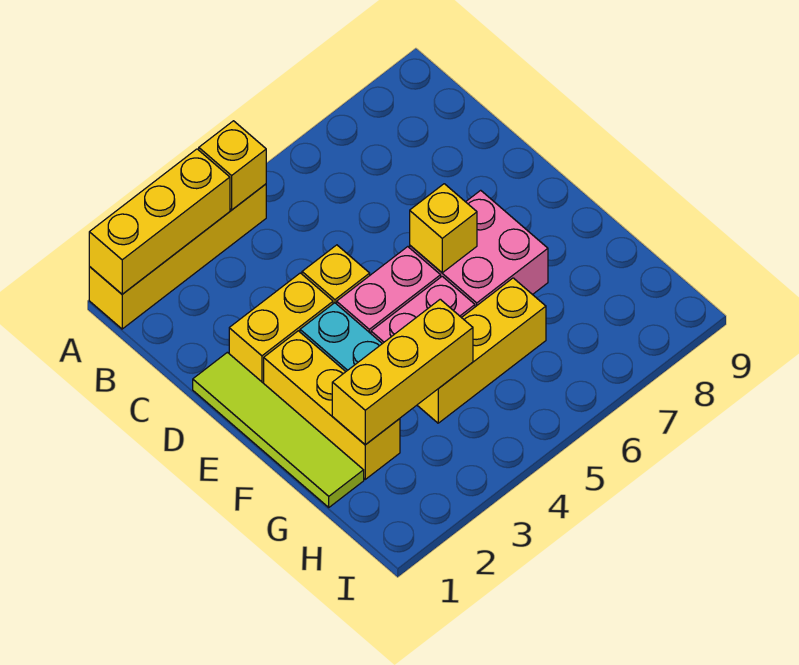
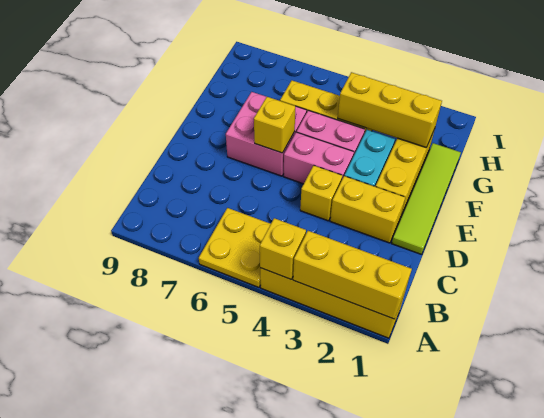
none -> yellow plate A5:B6 level 1

